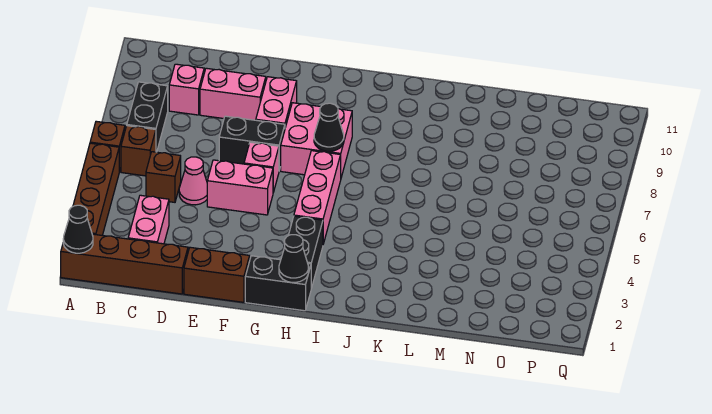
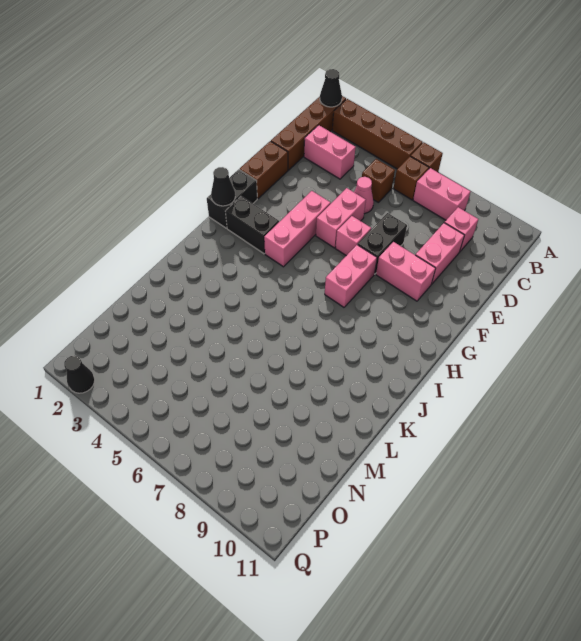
black brick B7:B8 level 1 -> pink brick B7:B8 level 1
pink brick G7:H8 level 1 -> pink brick G7:H7 level 1
pink brick H4:H6 level 1 -> pink brick F4:H4 level 1
black cone H7 level 2 -> black cone Q2 level 1

